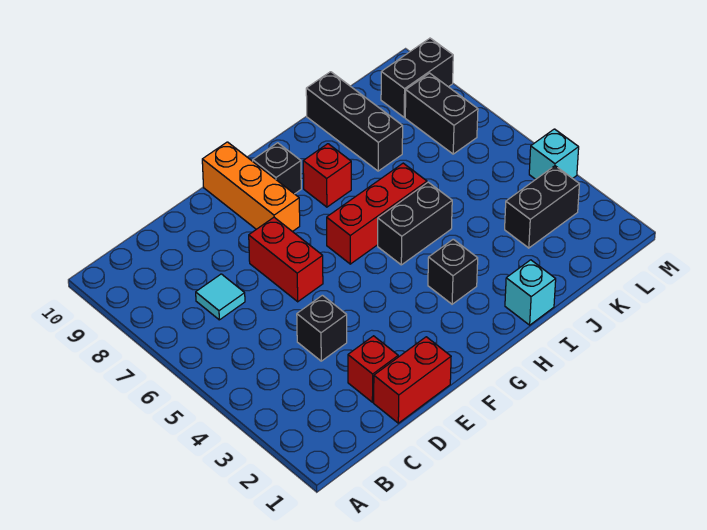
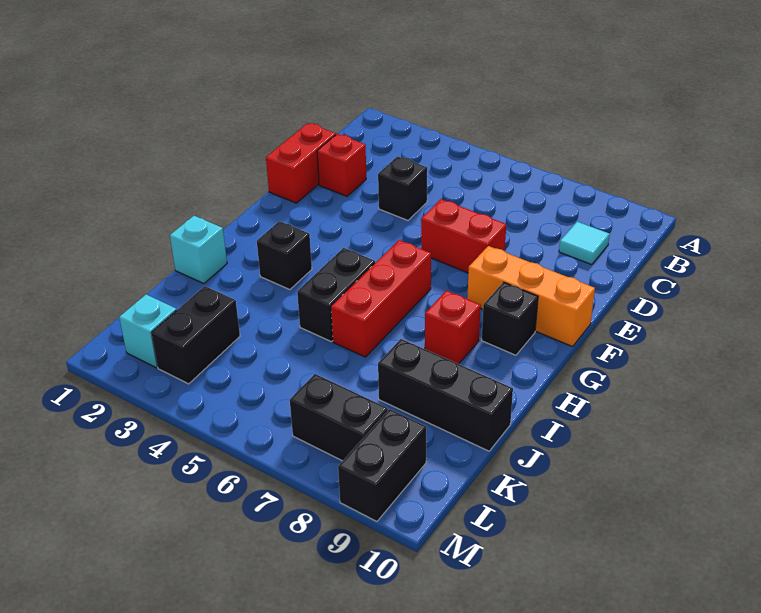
cyan tile C7 level 1 -> cyan tile C9 level 1
cyan brick M4 level 1 -> cyan brick L2 level 1

